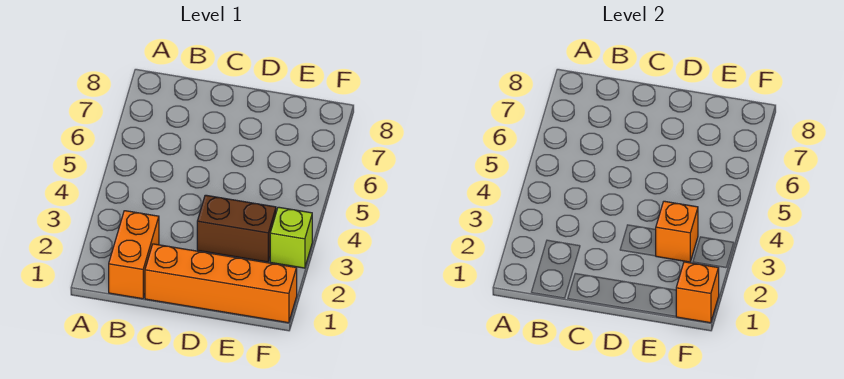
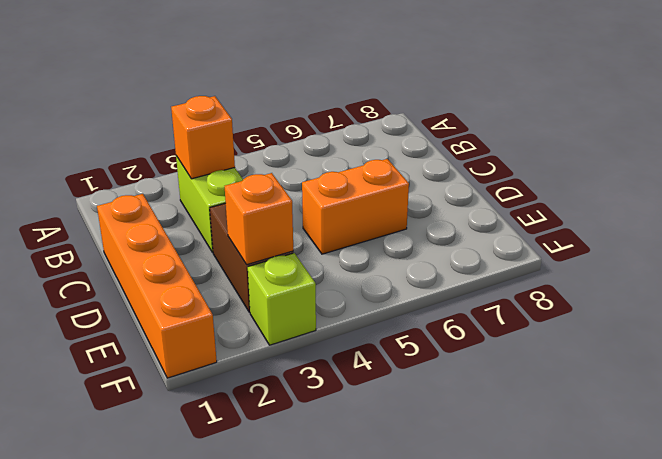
orange brick B1:B2 level 1 -> orange brick D5:D6 level 1
none -> lime brick B3:C3 level 1
orange brick F1 level 2 -> orange brick B3 level 2

